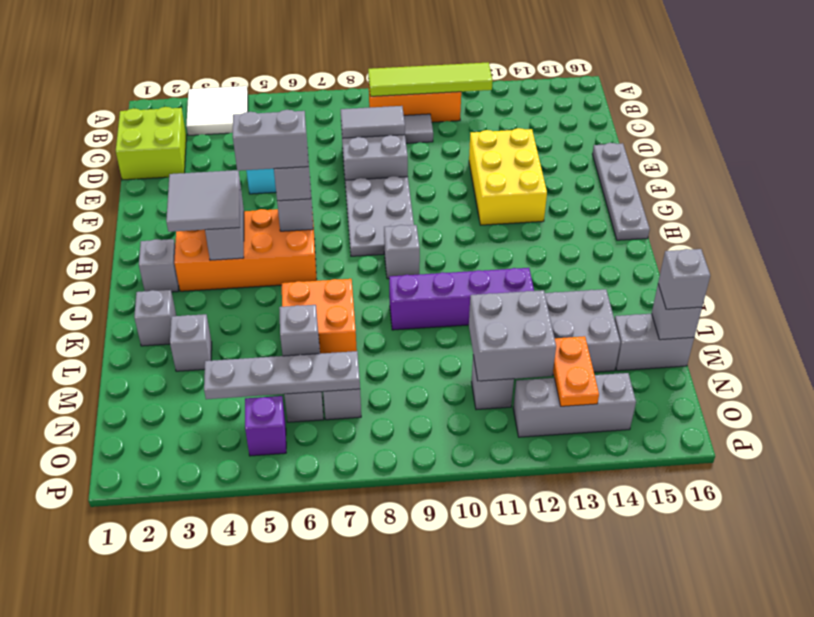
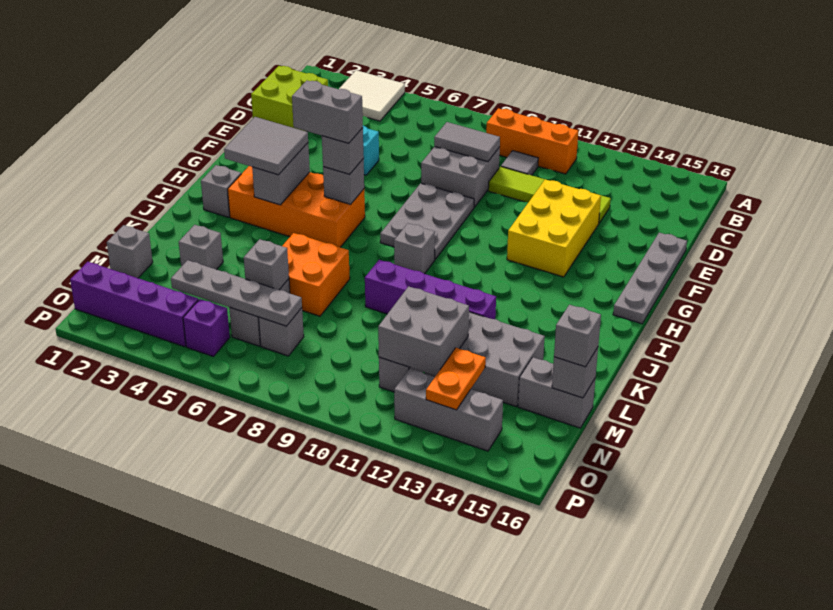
lime tile B9:B12 level 2 -> lime tile D10:D13 level 1
grey brick K2 level 1 -> grey brick M1 level 1
none -> purple brick O1:O4 level 1

